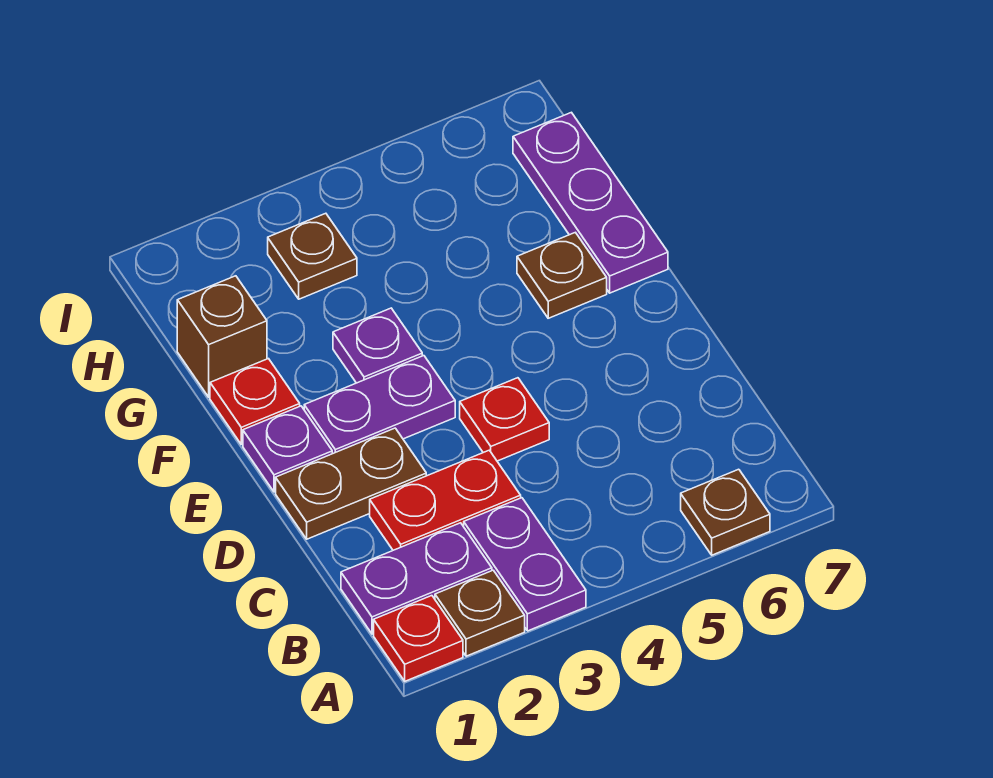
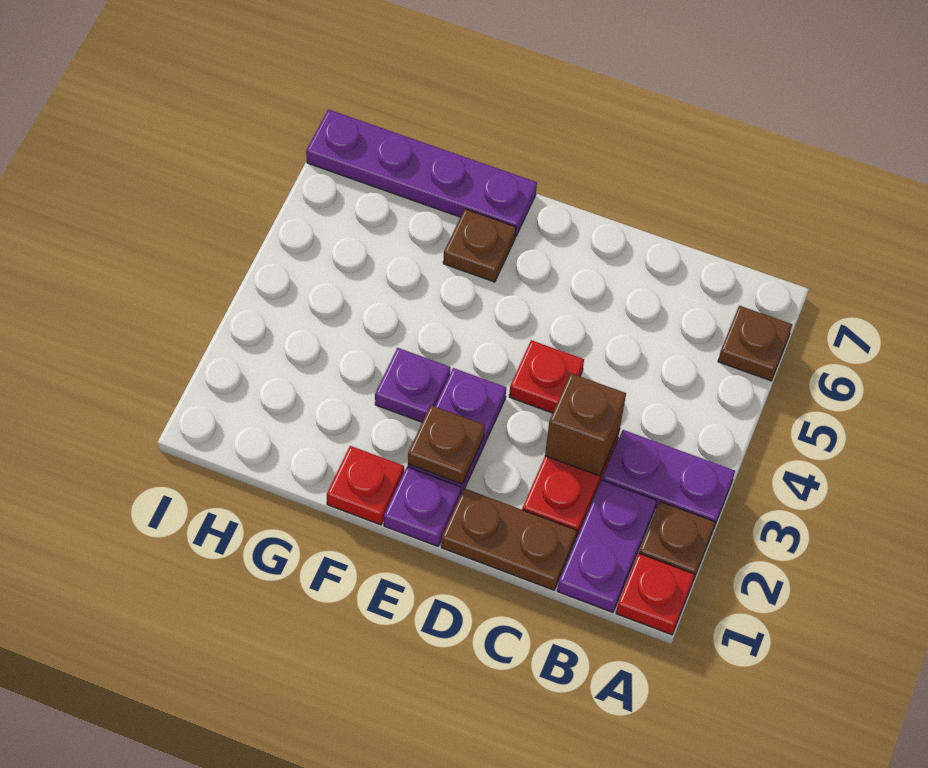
brown plate D1:D2 level 1 -> brown plate C1:D1 level 1
purple plate F7:H7 level 1 -> purple plate F7:I7 level 1
brown brick G1 level 1 -> brown brick C3 level 2
brown plate H3 level 1 -> brown plate E2 level 2

